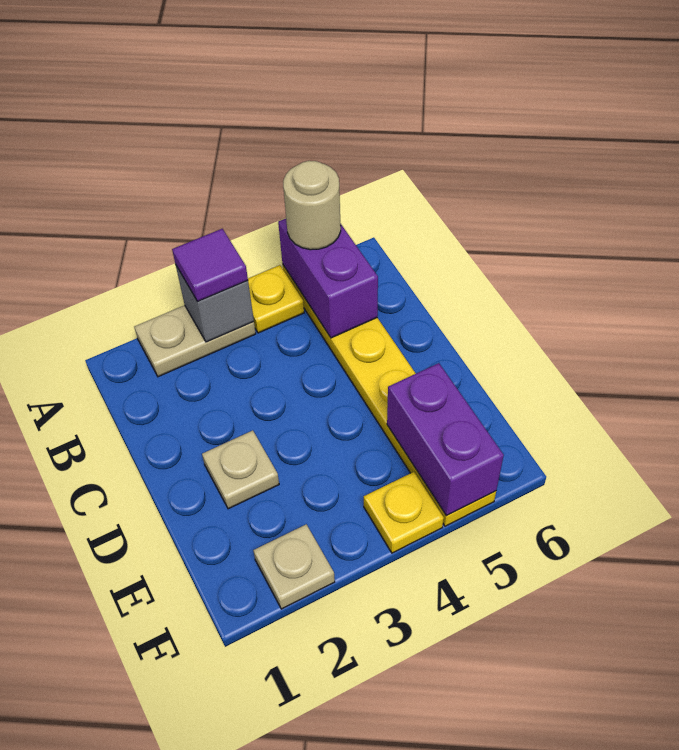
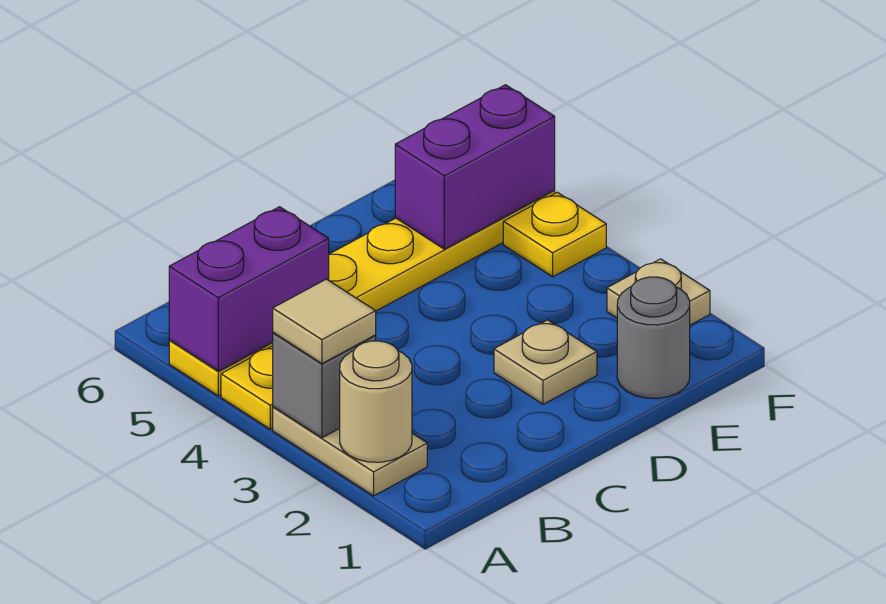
purple tile A3 level 3 -> tan tile A3 level 3
tan round brick A5 level 3 -> tan round brick A2 level 2
none -> grey round brick E1 level 1

